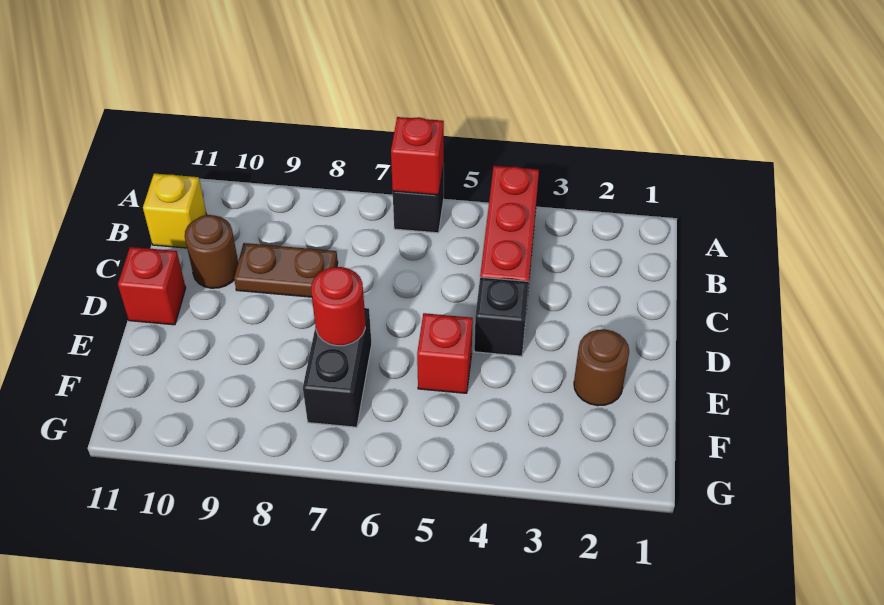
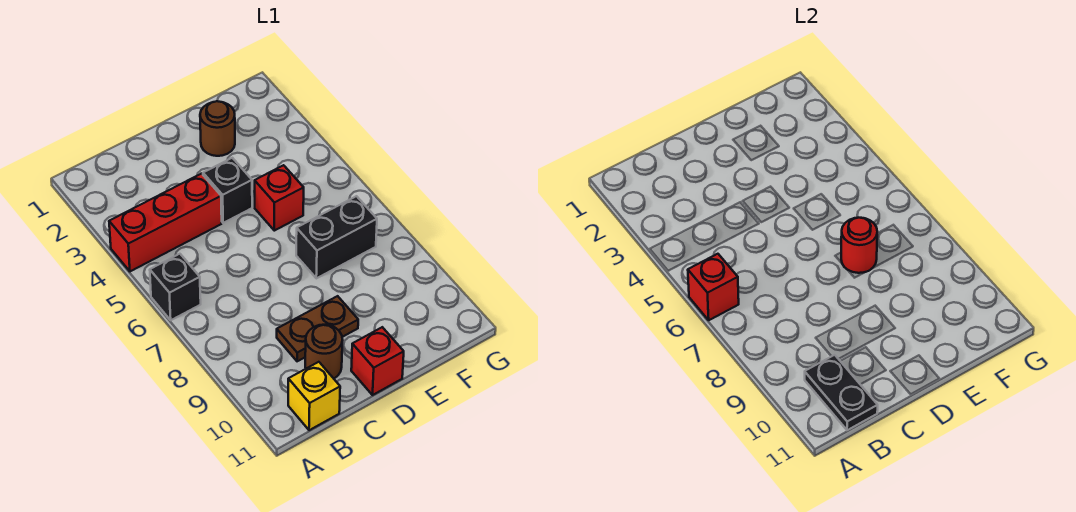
none -> black plate B10:B11 level 2
brown plate C8:C9 level 1 -> brown plate C9:D9 level 1

